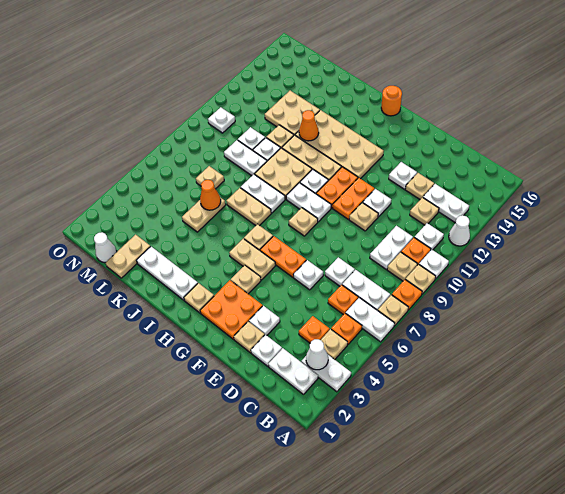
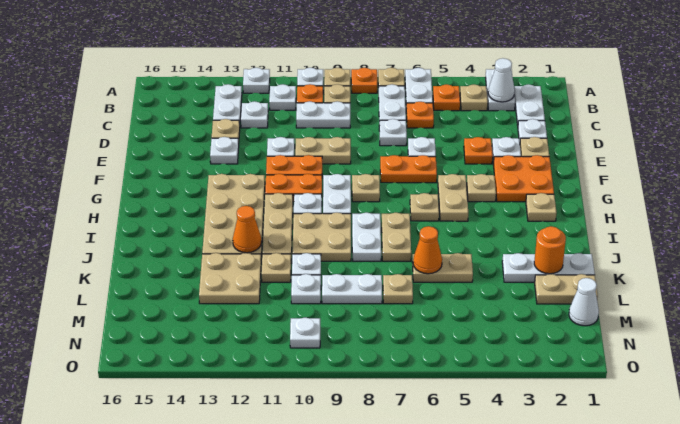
white cone A12 level 1 -> white plate A12 level 1
orange plate C4 level 1 -> orange plate E4 level 1
tan plate C12 level 1 -> white plate C12 level 1
tan plate E10 level 1 -> tan plate E9:E10 level 1
orange plate F6:G6 level 1 -> orange plate F6:F7 level 1
orange round brick H16 level 1 -> orange round brick K2 level 2
white plate I2:K2 level 1 -> white plate K1:K3 level 1
white plate K9:L9 level 1 -> white plate L8:L9 level 1

